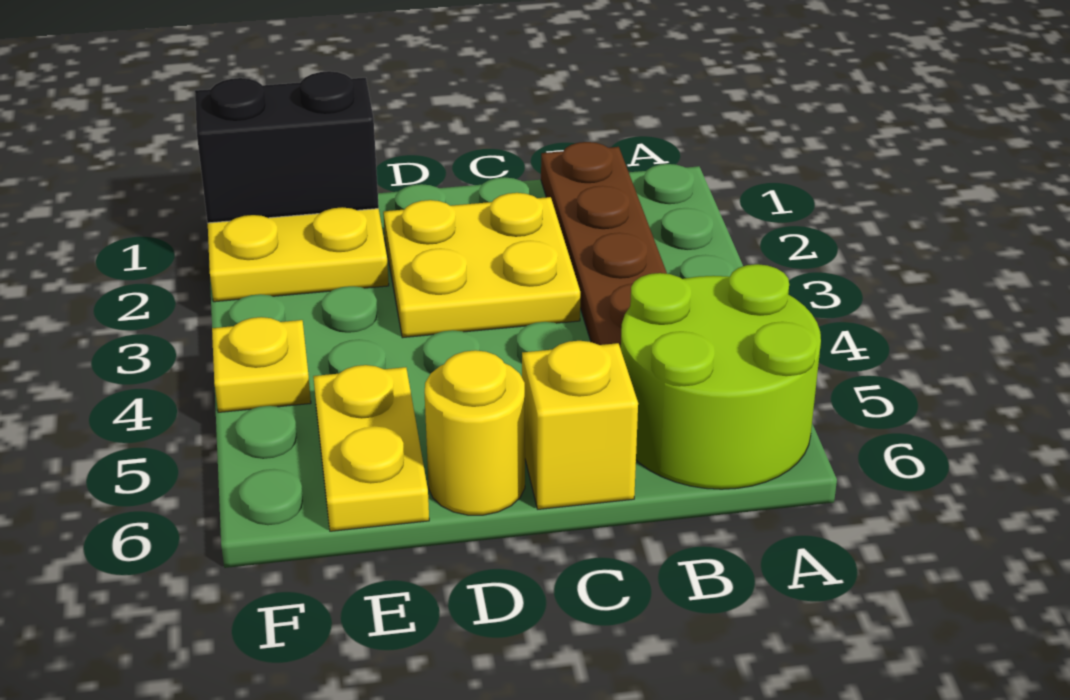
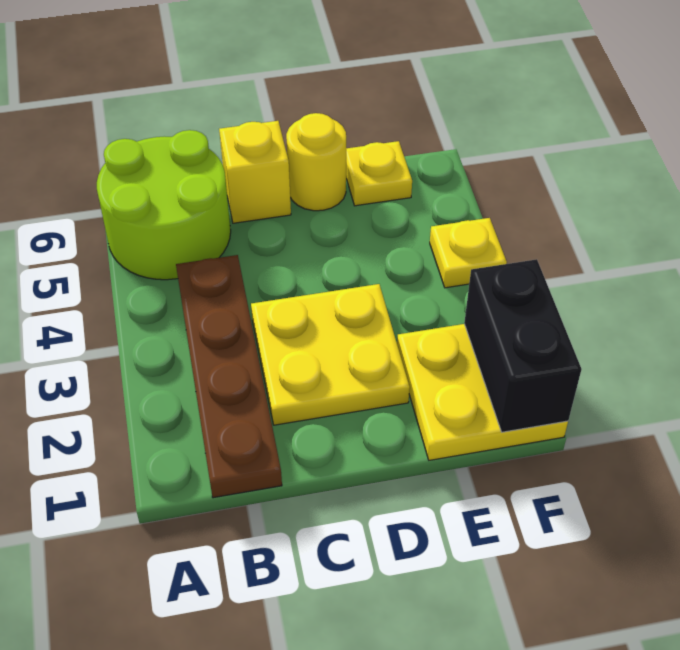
black brick E1:F1 level 2 -> black brick F1:F2 level 2
yellow plate E5:E6 level 1 -> yellow plate E6 level 1

